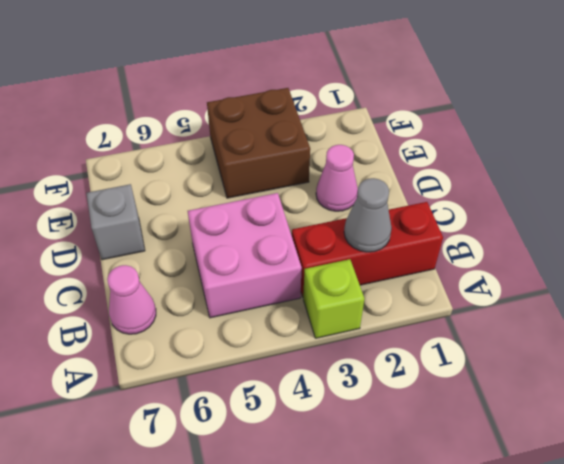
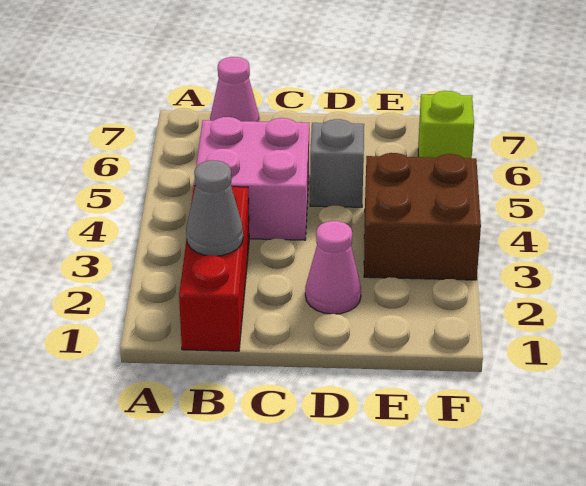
lime brick A3 level 1 -> lime brick F6 level 1
grey brick D7 level 1 -> grey brick D5 level 1

